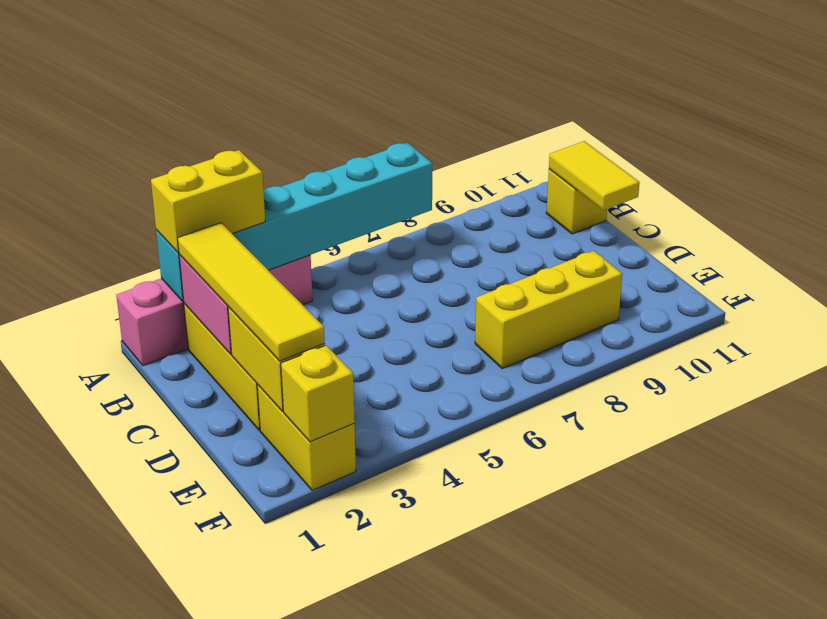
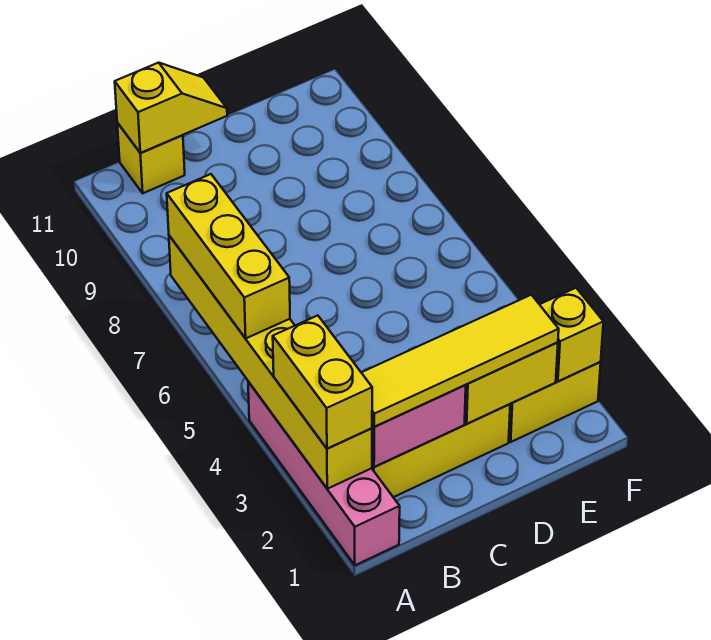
cyan brick A2:A7 level 2 -> yellow brick A2:A7 level 2
yellow tile B11:C11 level 2 -> yellow slope B11:C11 level 2 top B
yellow brick E7:E9 level 1 -> yellow brick A5:A7 level 3

